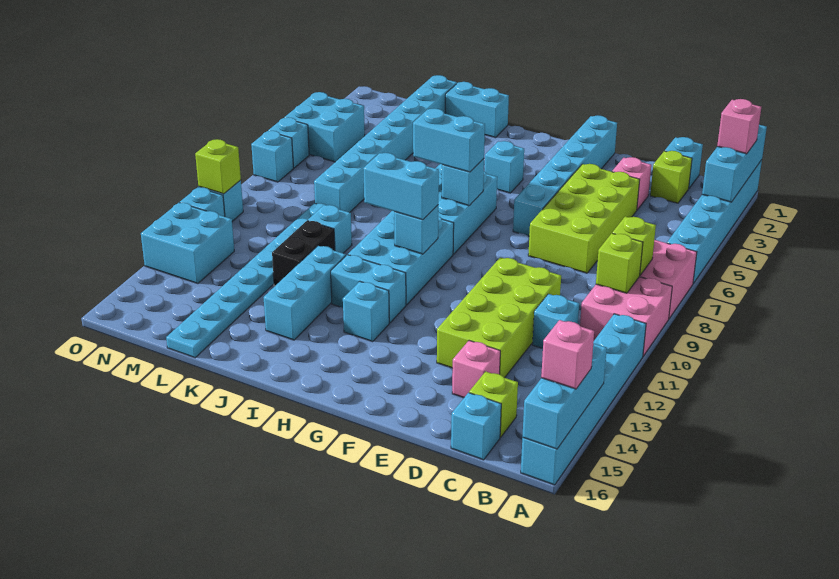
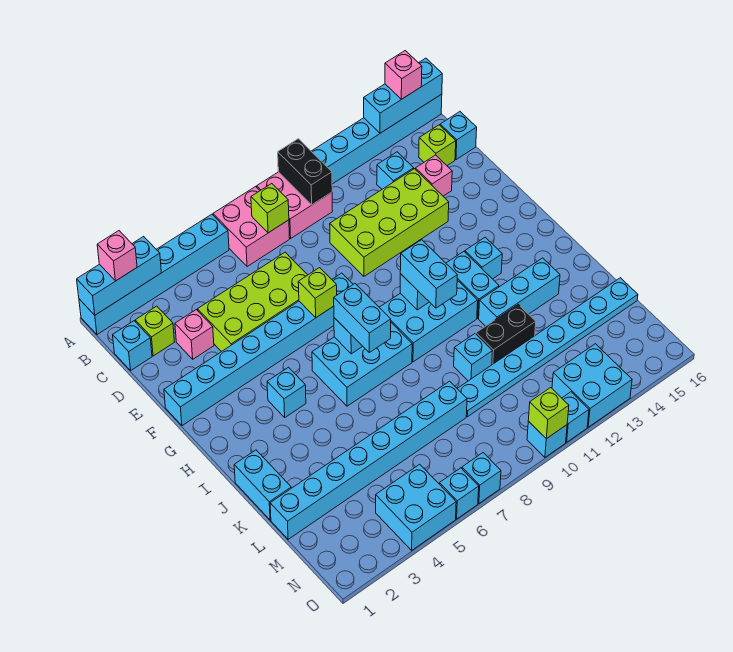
none -> black brick A10:B10 level 2
lime brick B9 level 2 -> lime brick F7 level 2
cyan brick C11 level 1 -> cyan brick C13 level 1
cyan brick F1:F6 level 1 -> cyan brick F1:F8 level 1

